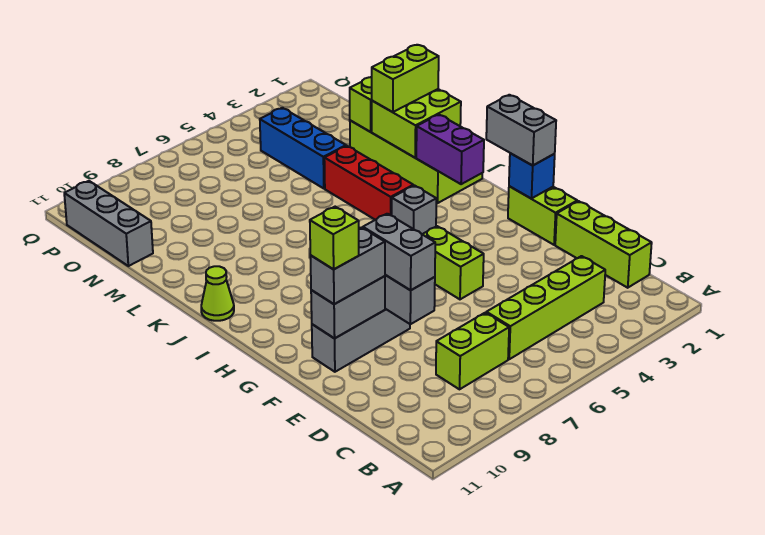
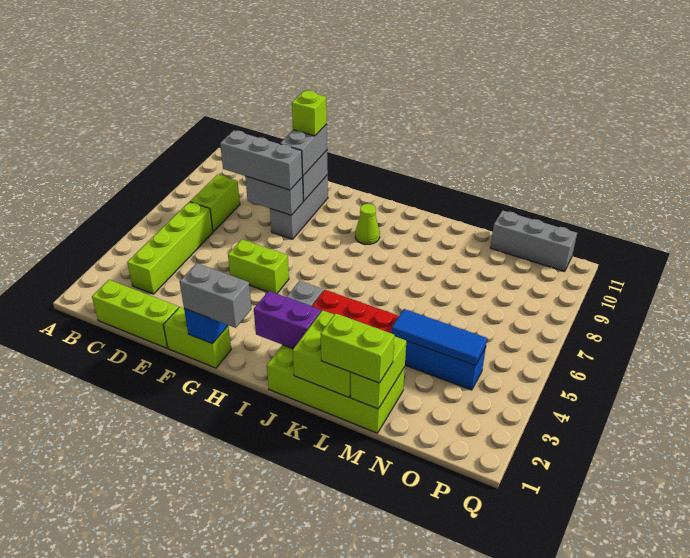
grey brick E8:F8 level 3 -> grey brick D8:F8 level 3
lime cone J11 level 1 -> lime cone I9 level 1
lime brick L1:L2 level 3 -> lime brick L1:M1 level 3
none -> blue tile M4:O4 level 2

